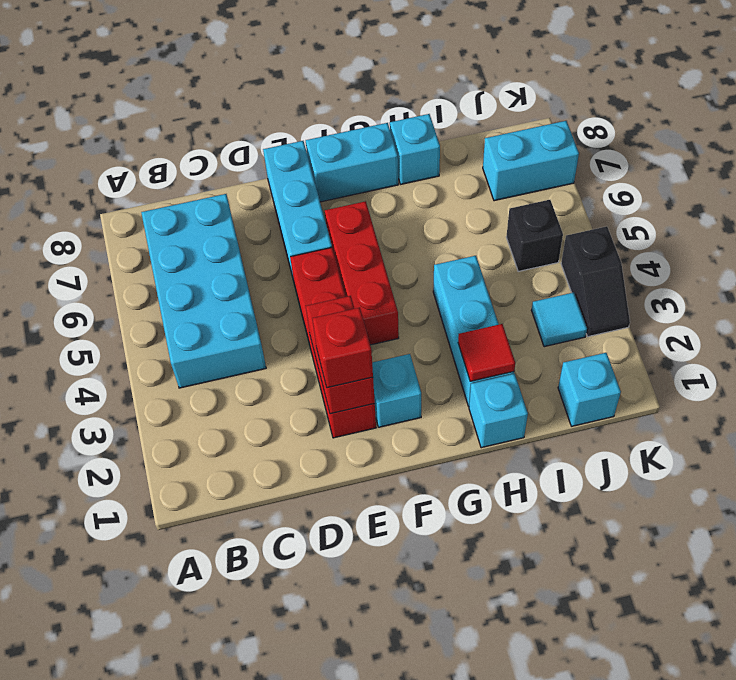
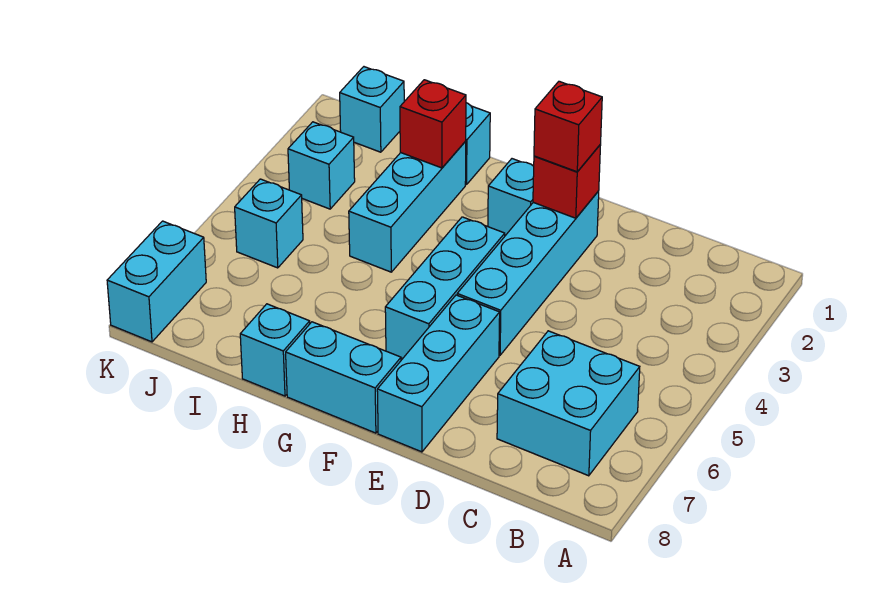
cyan brick B4:C7 level 1 -> cyan brick B6:C7 level 1
red brick E2:E5 level 1 -> cyan brick E2:E5 level 1
red brick E2:E3 level 2 -> red brick E2 level 2
red brick F4:F6 level 1 -> cyan brick F4:F6 level 1
red tile H2 level 2 -> red brick H2 level 2
cyan tile J3 level 1 -> cyan brick J3 level 1
black brick J5 level 1 -> cyan brick J5 level 1
cyan brick J7:K7 level 1 -> cyan brick K7:K8 level 1
black slope K3:K4 level 1 top 4 -> none

